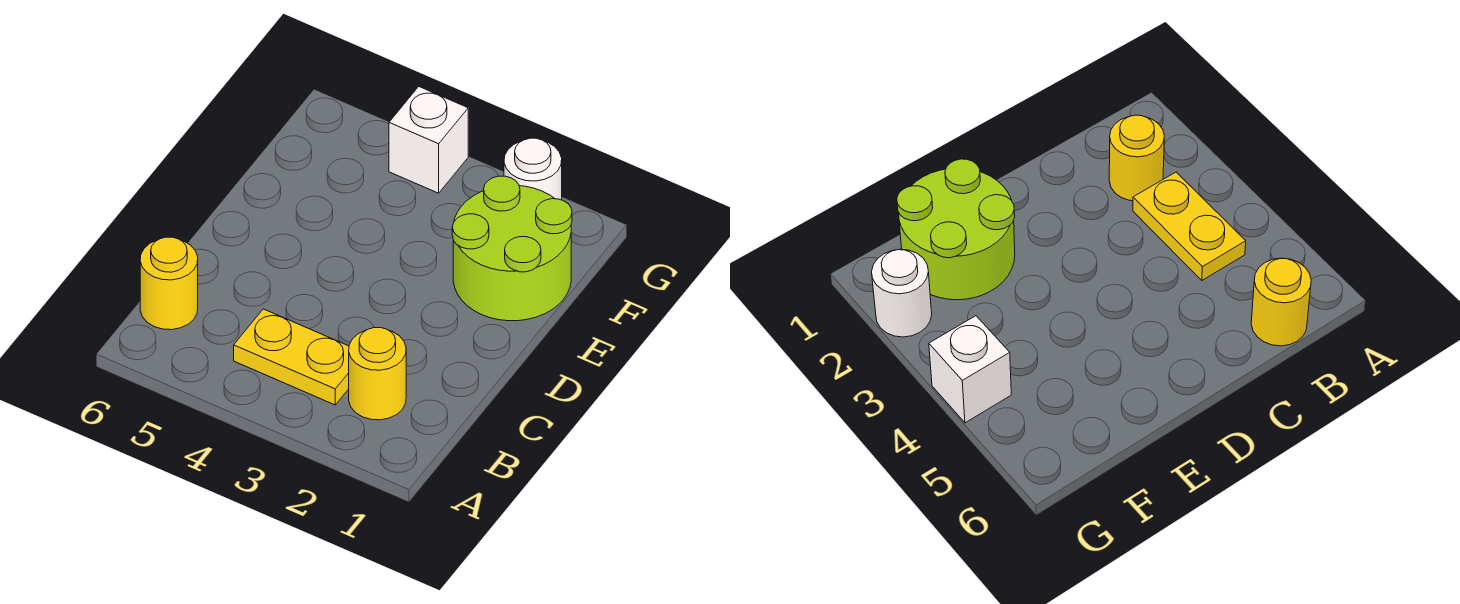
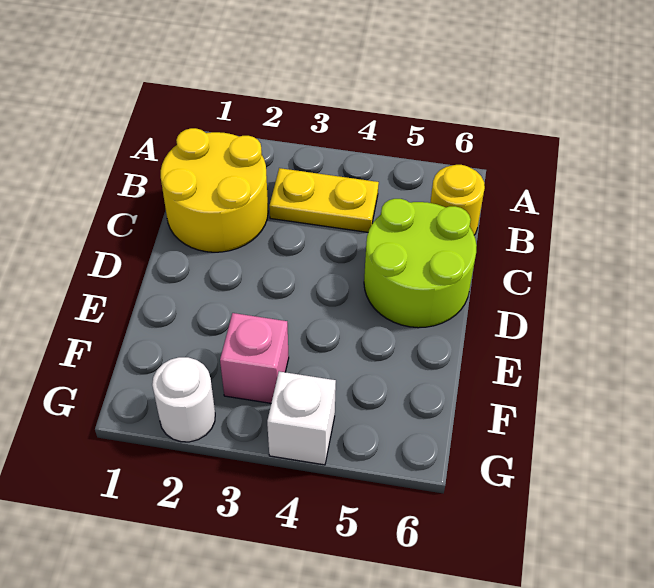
yellow round brick B2 level 1 -> yellow round brick B1:C2 level 1
lime round brick E1:F2 level 1 -> lime round brick C5:D6 level 1
none -> pink brick F3 level 1

